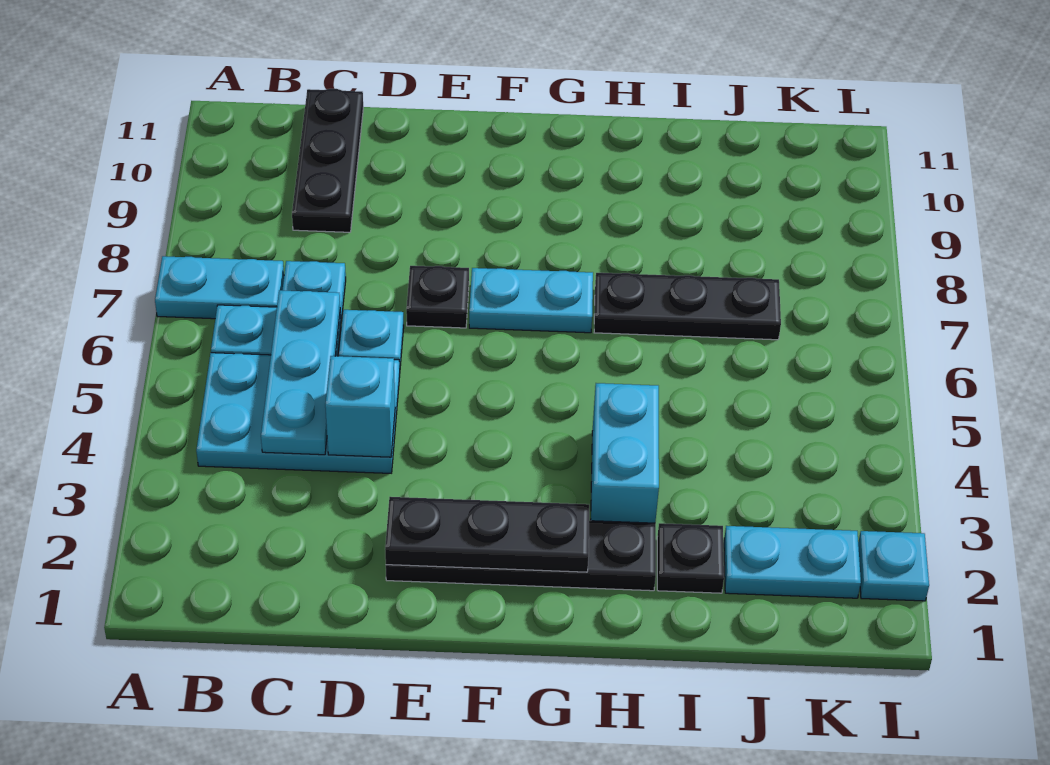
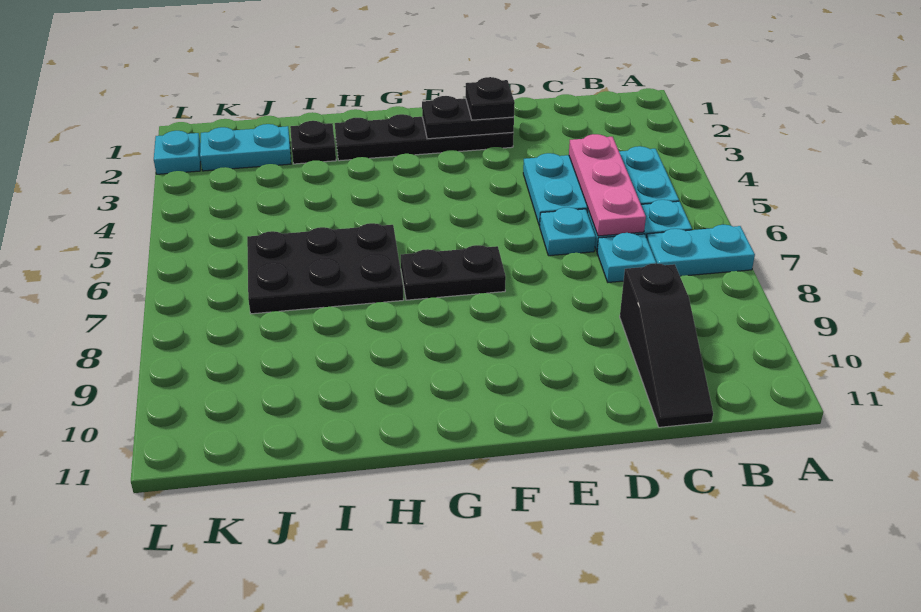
cyan plate C4:C6 level 2 -> pink plate C4:C6 level 2
black plate C9:C11 level 1 -> black slope C9:C11 level 1 top 9
cyan brick D4 level 2 -> none
black plate E2:G2 level 2 -> black plate E2:F2 level 2
black plate E7 level 1 -> black plate E2 level 3
cyan plate F7:G7 level 1 -> black plate F7:G7 level 1
cyan brick H3:H4 level 1 -> none
black plate H7:J7 level 1 -> black plate H6:J7 level 1

